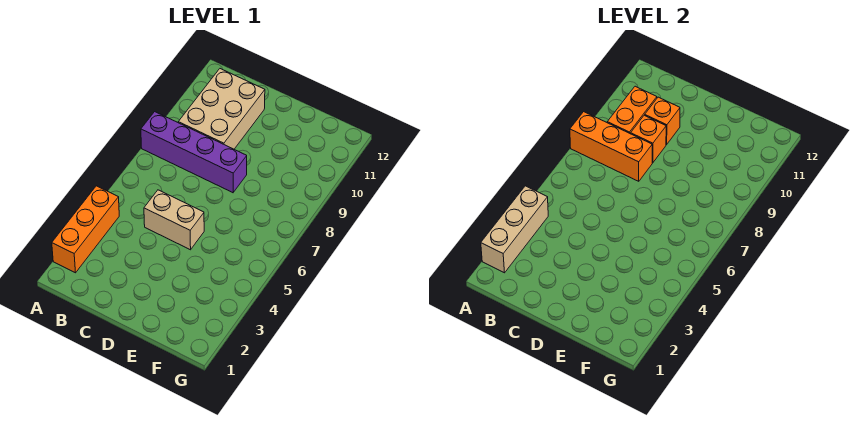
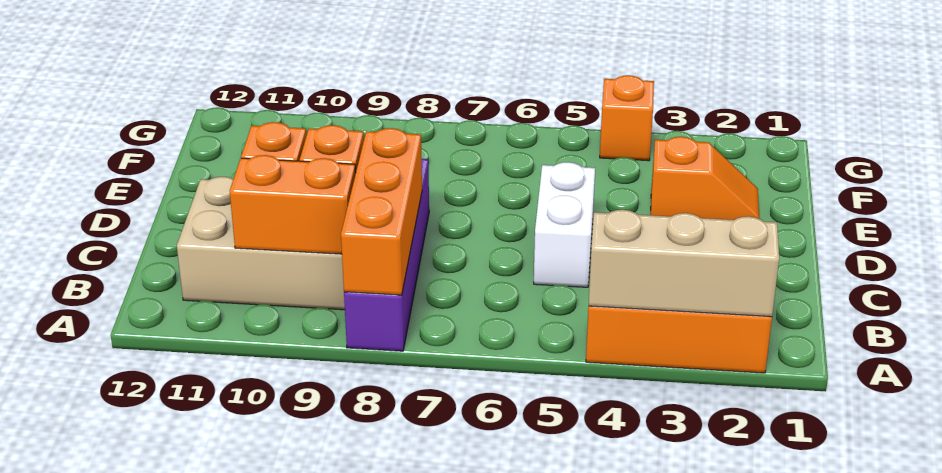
tan brick C5:D5 level 1 -> white brick C5:D5 level 1
none -> orange slope E2:E3 level 1 top 3
none -> orange brick G4 level 1

